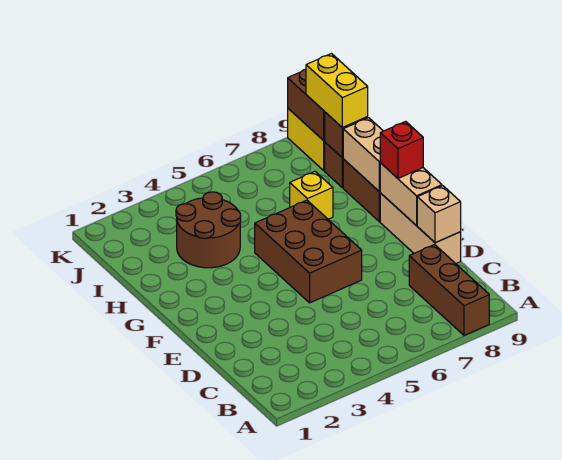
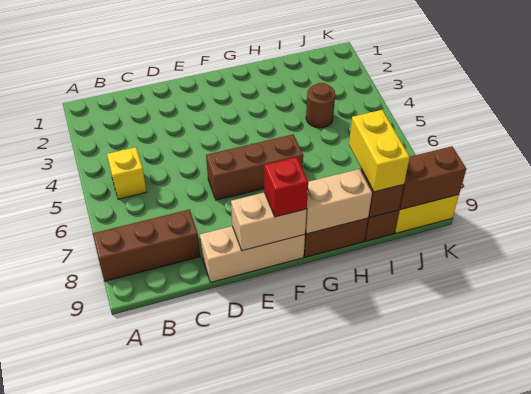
tan brick D9 level 2 -> none
brown brick E5:G6 level 1 -> brown brick E6:G6 level 1
brown round brick H3:I4 level 1 -> brown round brick I4 level 1
yellow brick H7 level 1 -> yellow brick B5 level 1
yellow brick I9:J9 level 3 -> yellow brick I8:I9 level 3

